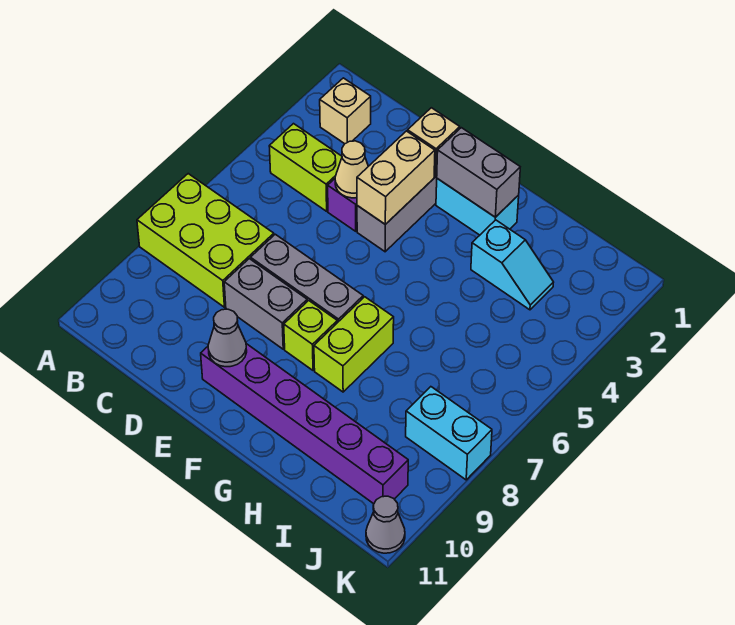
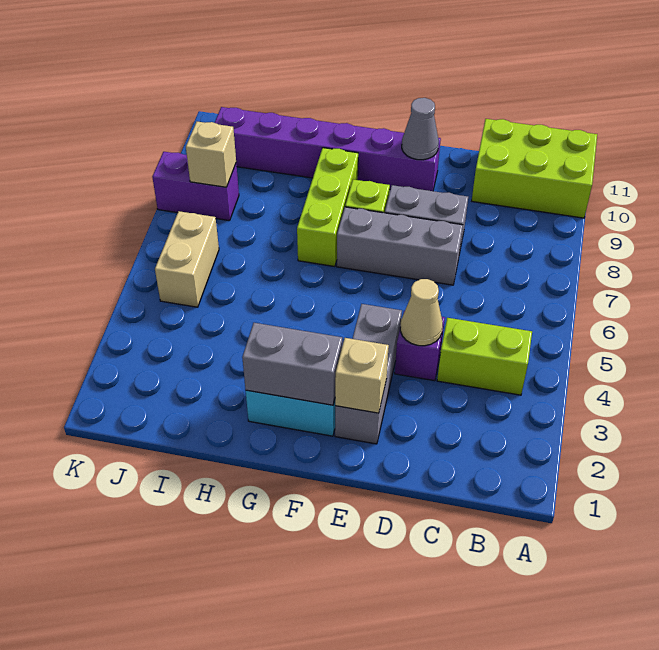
lime brick A7:C8 level 1 -> lime brick A10:C11 level 1
tan brick B2 level 1 -> tan brick J8 level 2
tan brick E3:E4 level 2 -> tan brick J5:J6 level 1
lime brick G7:G8 level 1 -> lime brick G7:G9 level 1
cyan slope H3:I3 level 1 top H -> none
cyan brick J8:K8 level 1 -> purple brick J8:K8 level 1
grey cone K11 level 1 -> none

